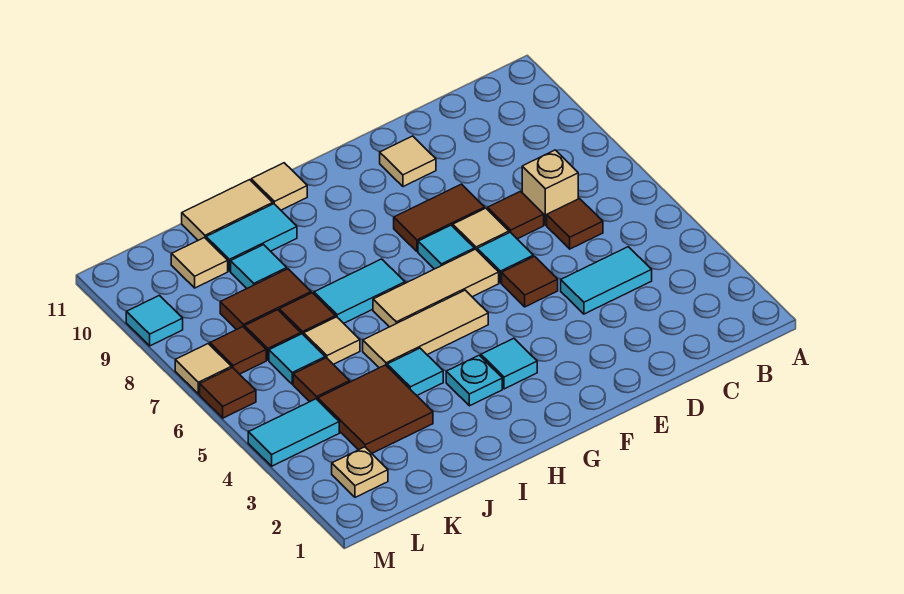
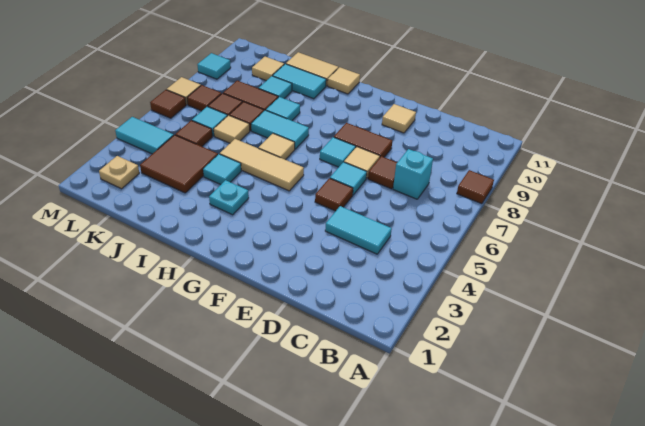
brown tile C6 level 1 -> brown tile A8 level 1
tan brick C7 level 1 -> cyan brick C7 level 1
tan tile F6:H6 level 1 -> tan tile H6 level 1
cyan tile G3 level 1 -> cyan tile I8 level 1

